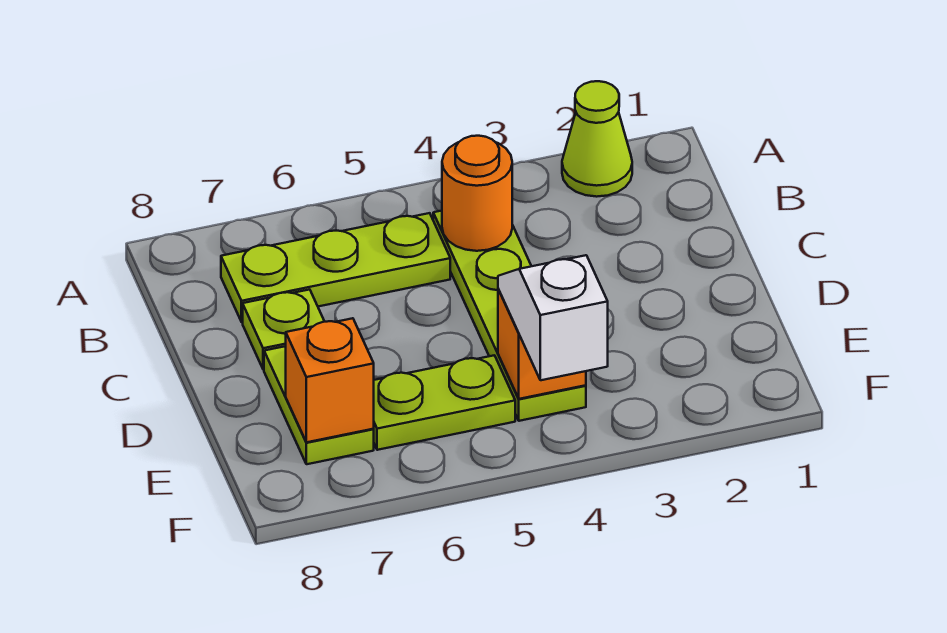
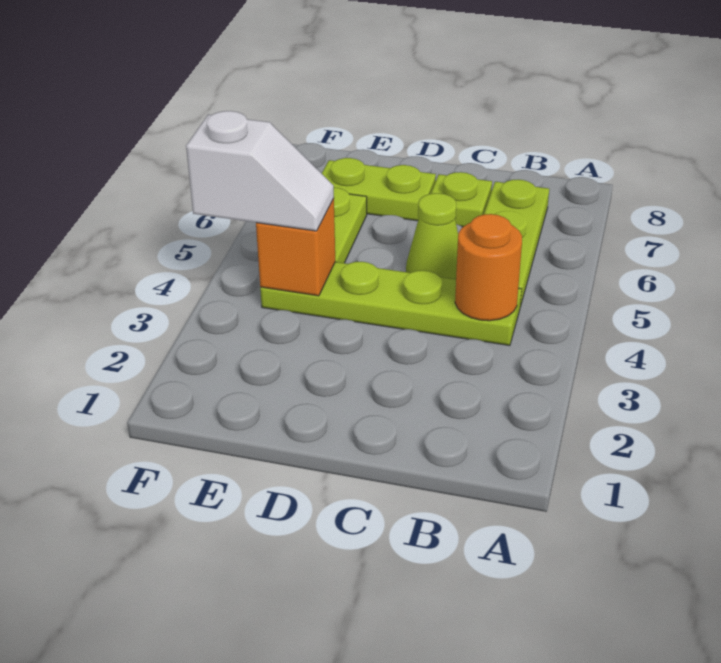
lime cone A2 level 1 -> lime cone C5 level 1
orange brick E7 level 2 -> none

